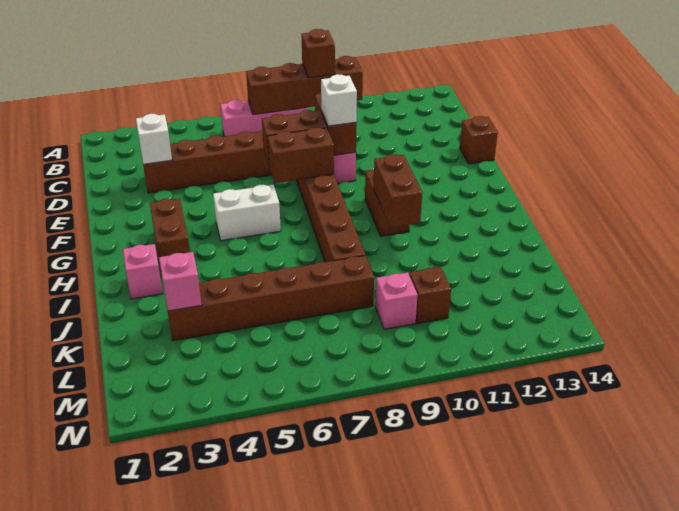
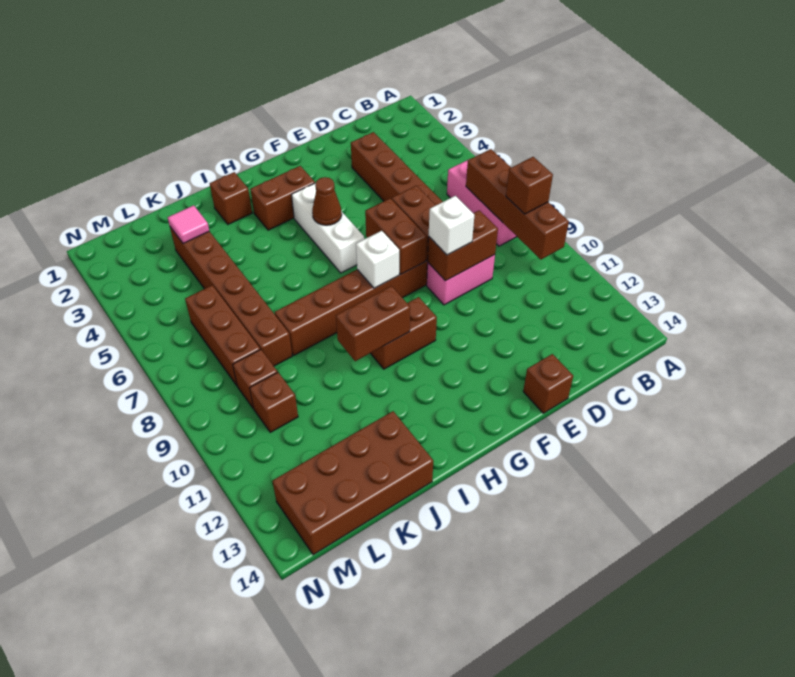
white brick D3 level 2 -> white brick G8 level 2
white brick G5:G6 level 1 -> white brick G4:G6 level 1
none -> brown cone G5 level 2
pink brick I2 level 1 -> brown brick I2 level 1
none -> brown brick J13:M14 level 1
pink brick K3 level 2 -> pink tile K3 level 2
none -> brown brick L6:L8 level 1
pink brick L9 level 1 -> brown brick L9 level 1

